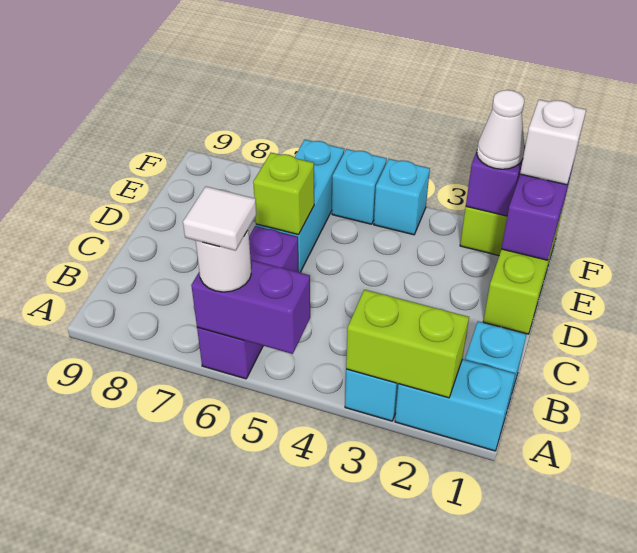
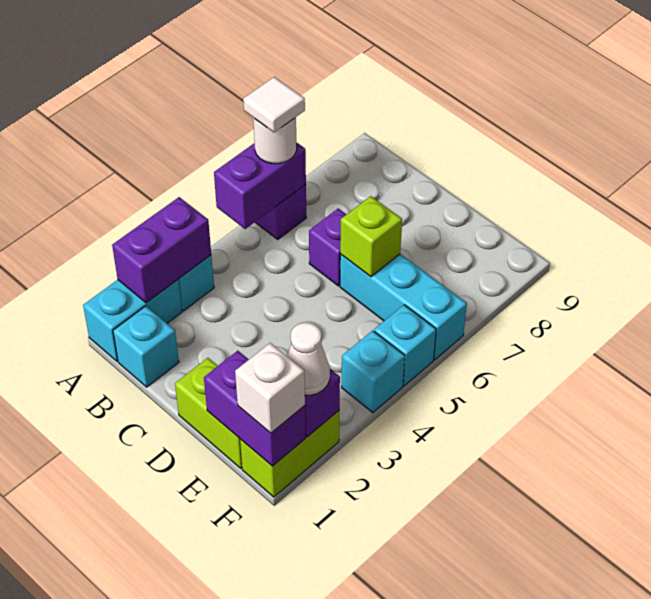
lime brick A2:A3 level 2 -> purple brick A2:A3 level 2

